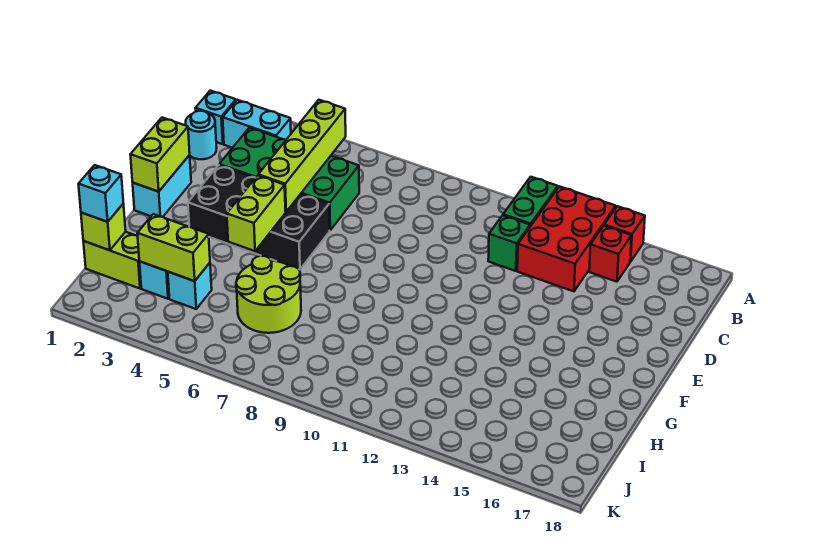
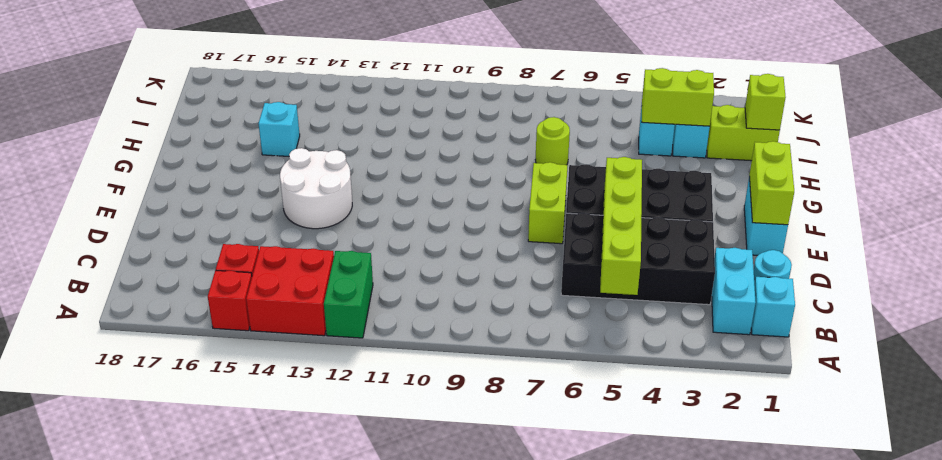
red brick A13:C14 level 1 -> red brick A13:B14 level 1
cyan brick B2:B3 level 1 -> cyan brick B2:C2 level 1
green brick C3:D6 level 1 -> black brick C3:D6 level 1
green brick C12 level 1 -> none
none -> white round brick E13:F14 level 1
lime brick F5:G5 level 2 -> lime brick E7:F7 level 1
lime round brick H6:I7 level 1 -> lime round brick H7 level 1
cyan brick I1 level 3 -> cyan brick H15 level 1

